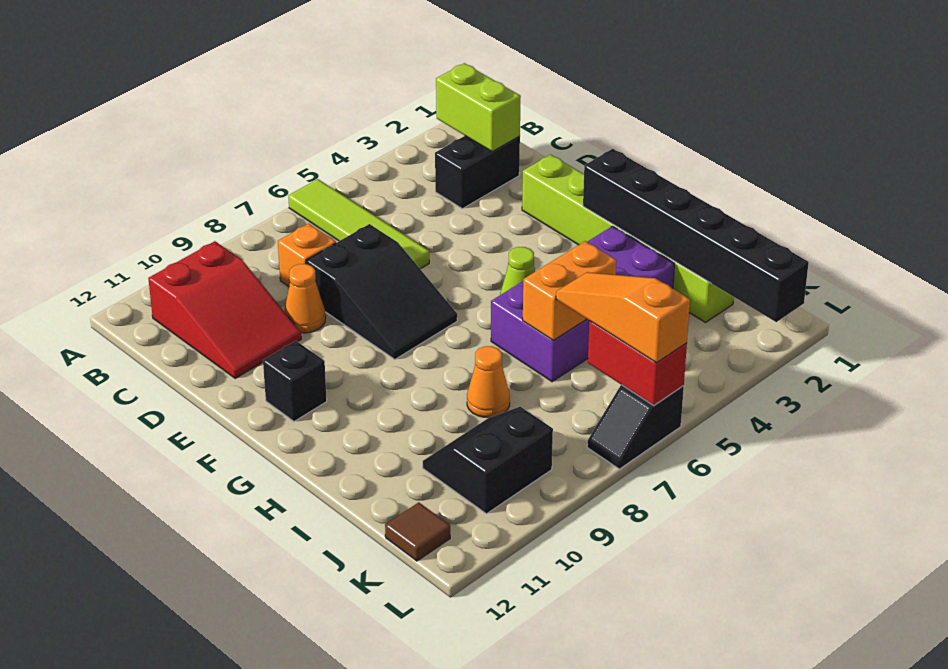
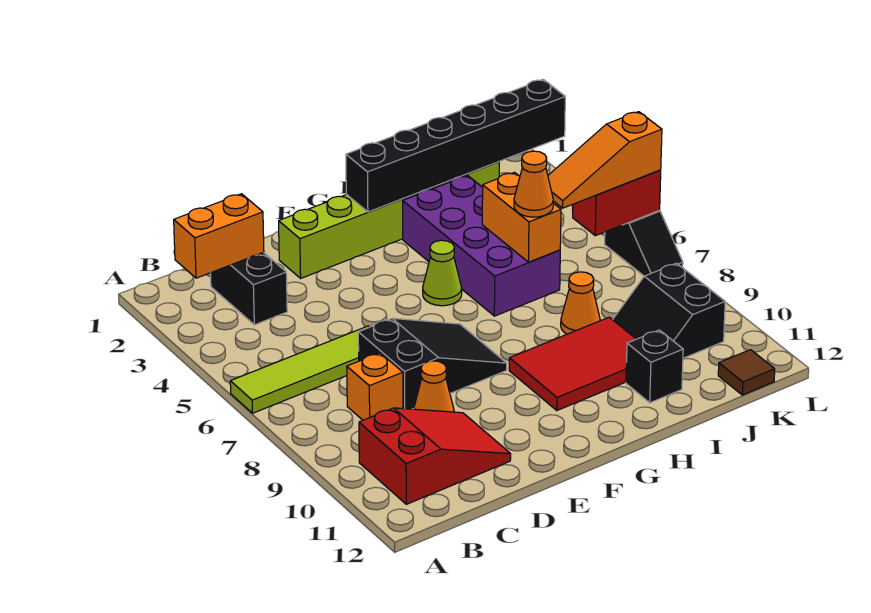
lime brick B2:C2 level 2 -> orange brick B2:C2 level 2
black brick F11 level 1 -> black brick I11 level 1
none -> red tile G9:I10 level 1
none -> orange cone I6 level 3

